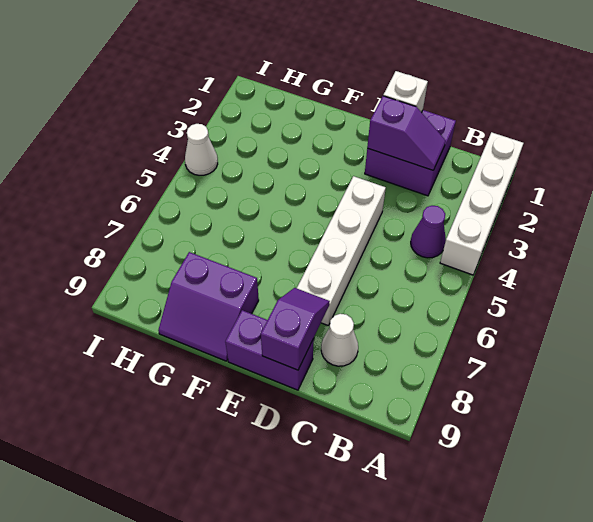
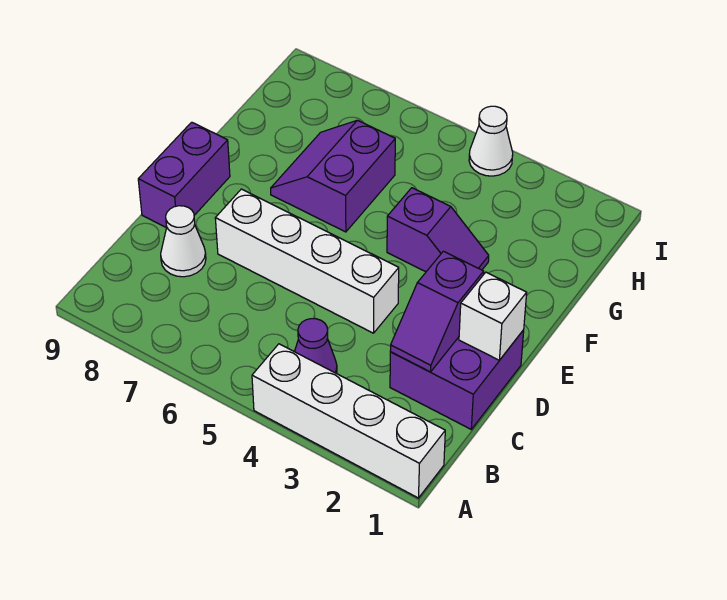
purple slope D8:D9 level 2 top 9 -> purple slope F3:F4 level 1 top 4
purple slope F8:G9 level 1 top 8 -> purple slope F6:G7 level 1 top 6

